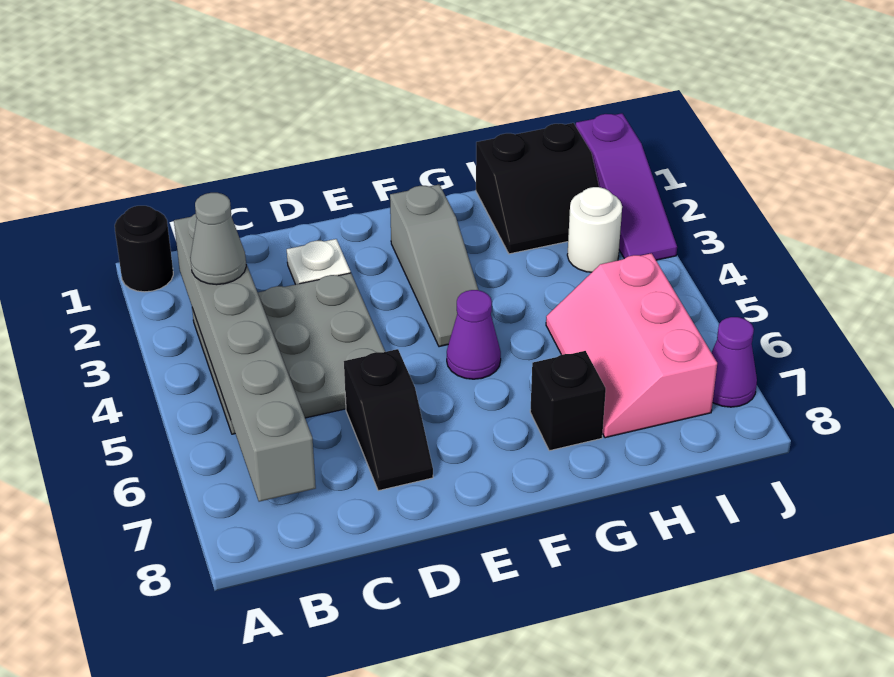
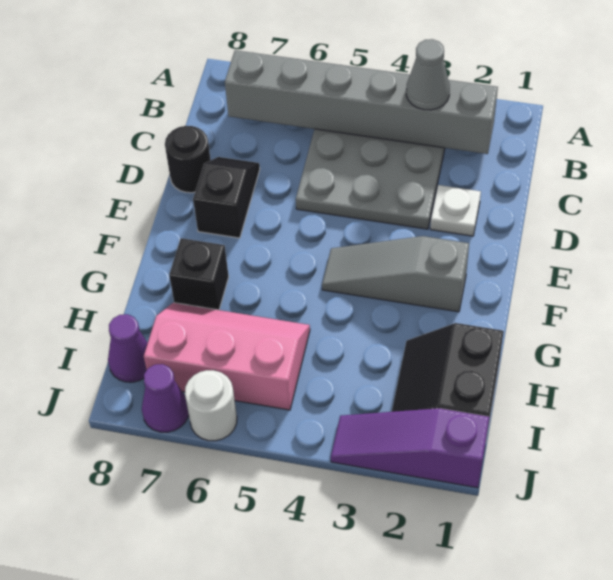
black round brick A1 level 1 -> black round brick D8 level 1
black slope D6:D7 level 1 top 6 -> black slope D7:E7 level 1 top E
purple cone F5 level 1 -> purple cone I8 level 1
white round brick I3 level 1 -> white round brick J6 level 1

